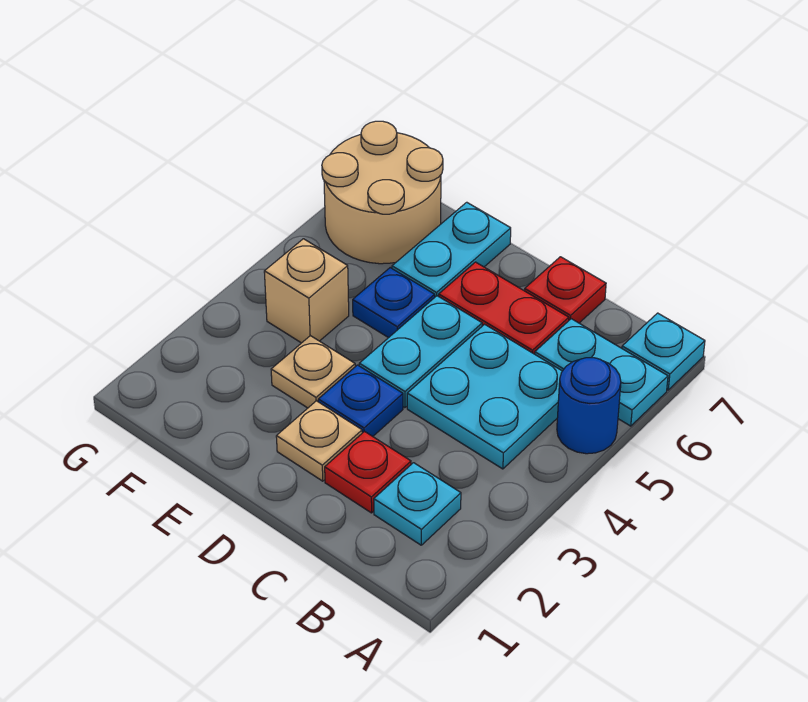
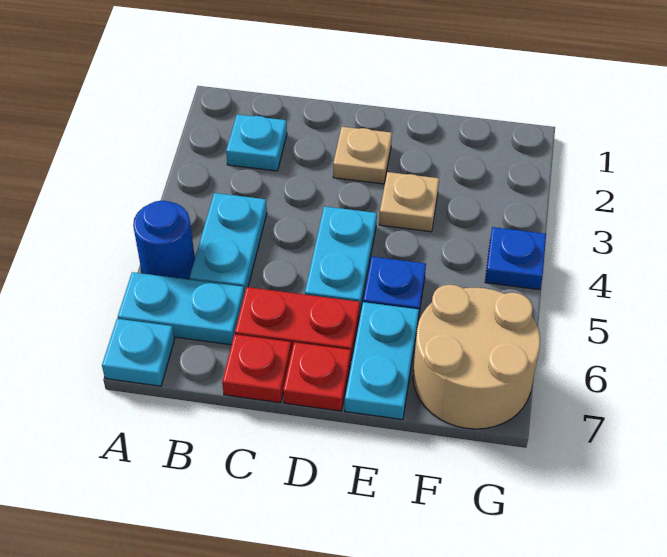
cyan plate B4:C5 level 1 -> cyan plate B4:B5 level 1
red plate C2 level 1 -> red plate D7 level 1
blue plate D3 level 1 -> blue plate G4 level 1
tan brick F4 level 1 -> none

